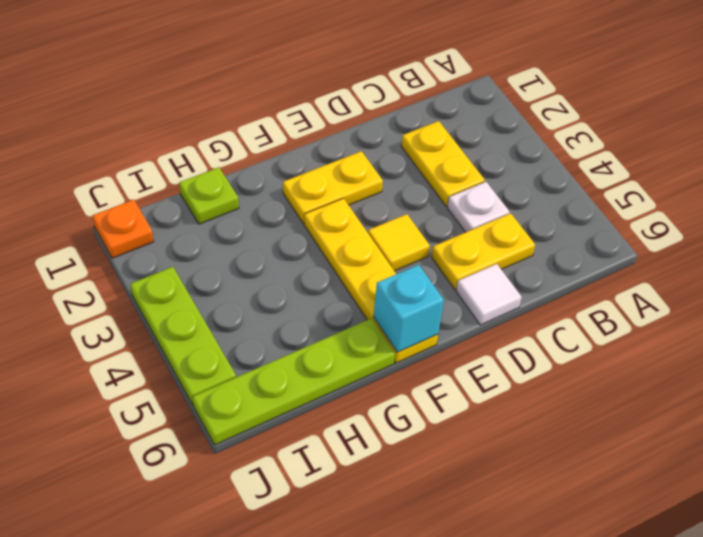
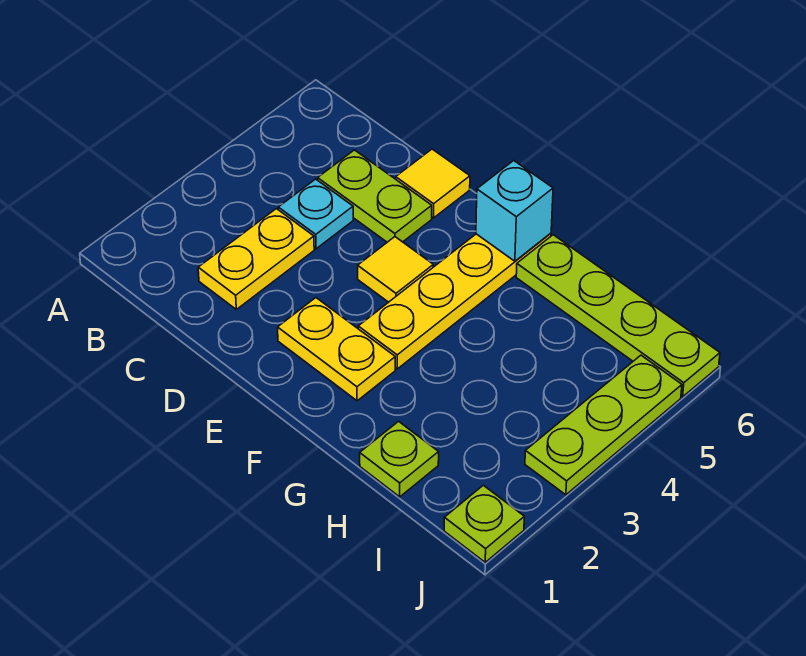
white plate C4 level 1 -> cyan plate C4 level 1
yellow plate C5:D5 level 1 -> lime plate C5:D5 level 1
white tile D6 level 1 -> yellow tile D6 level 1
orange plate J1 level 1 -> lime plate J1 level 1

